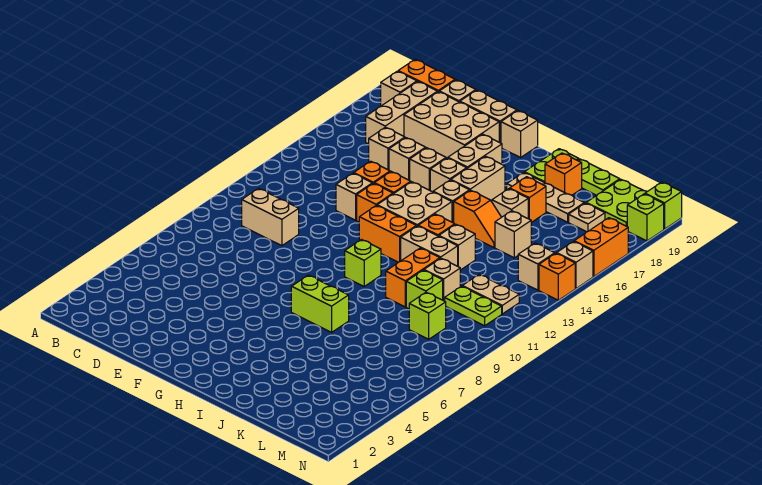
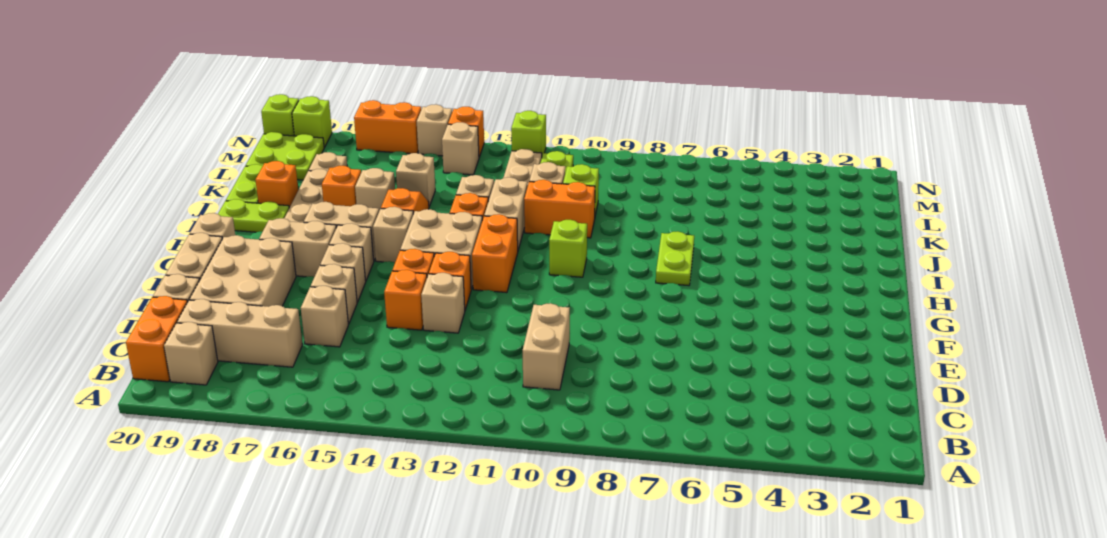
lime brick H7:I7 level 1 -> lime plate H7:I7 level 1
lime brick L9 level 1 -> lime brick N12 level 1

